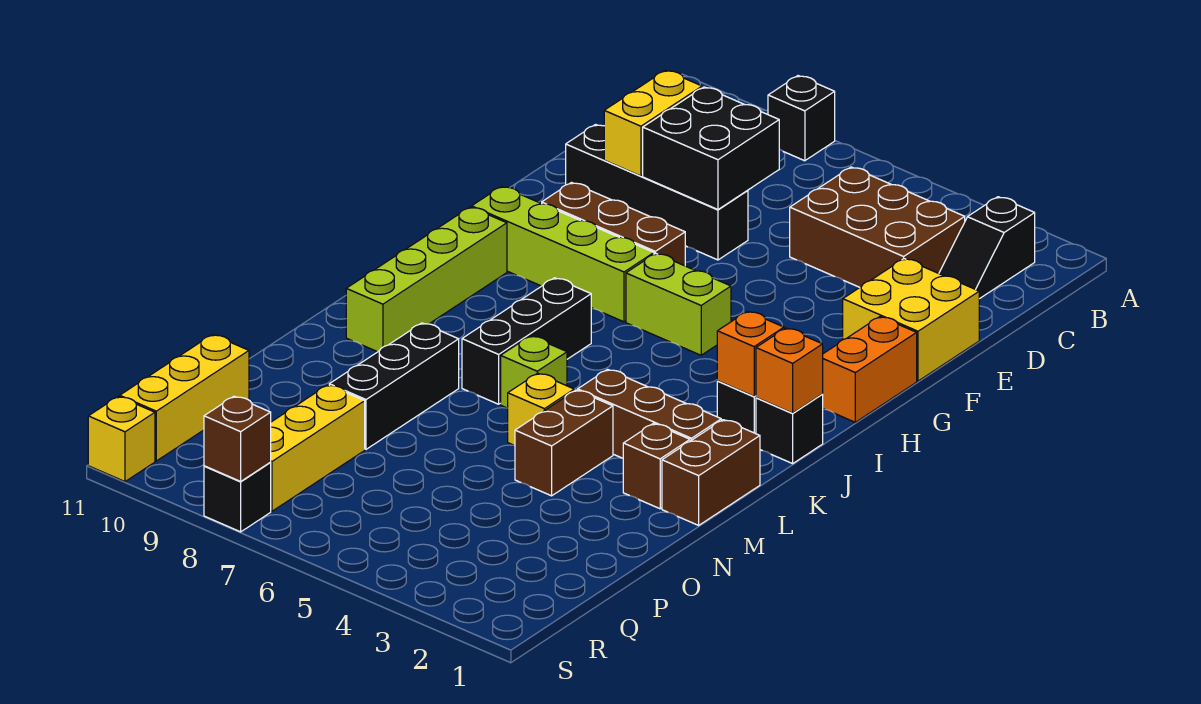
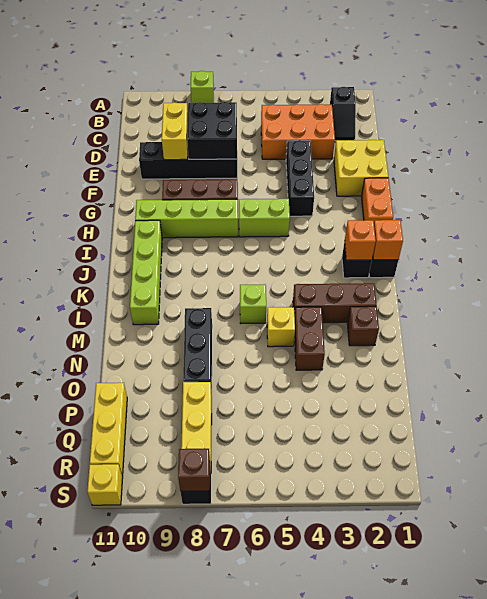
black brick A8 level 1 -> lime brick A8 level 1
brown brick C3:D5 level 1 -> orange brick C3:D5 level 1
black brick J7:L7 level 1 -> black brick E4:G4 level 1
brown brick L1:M1 level 1 -> none

